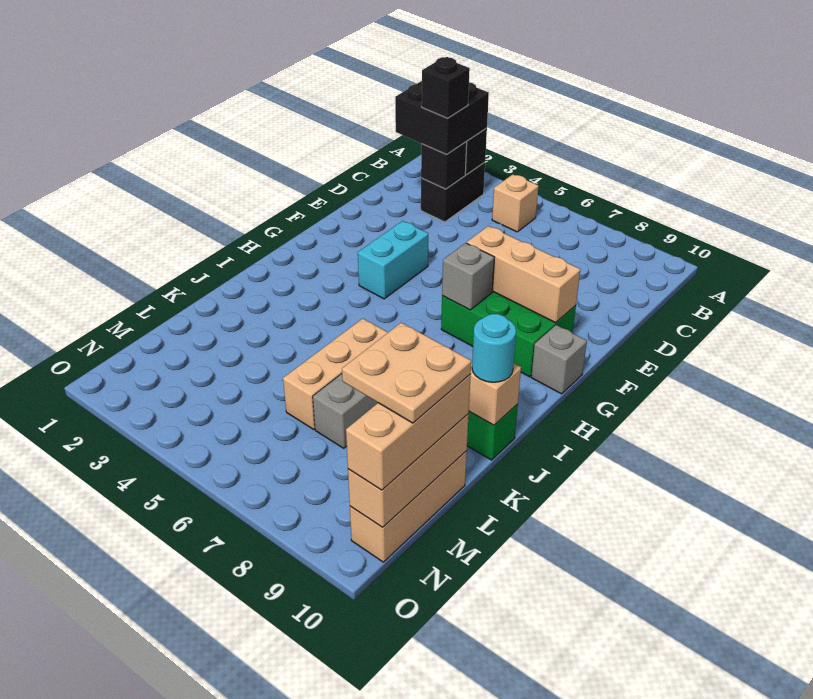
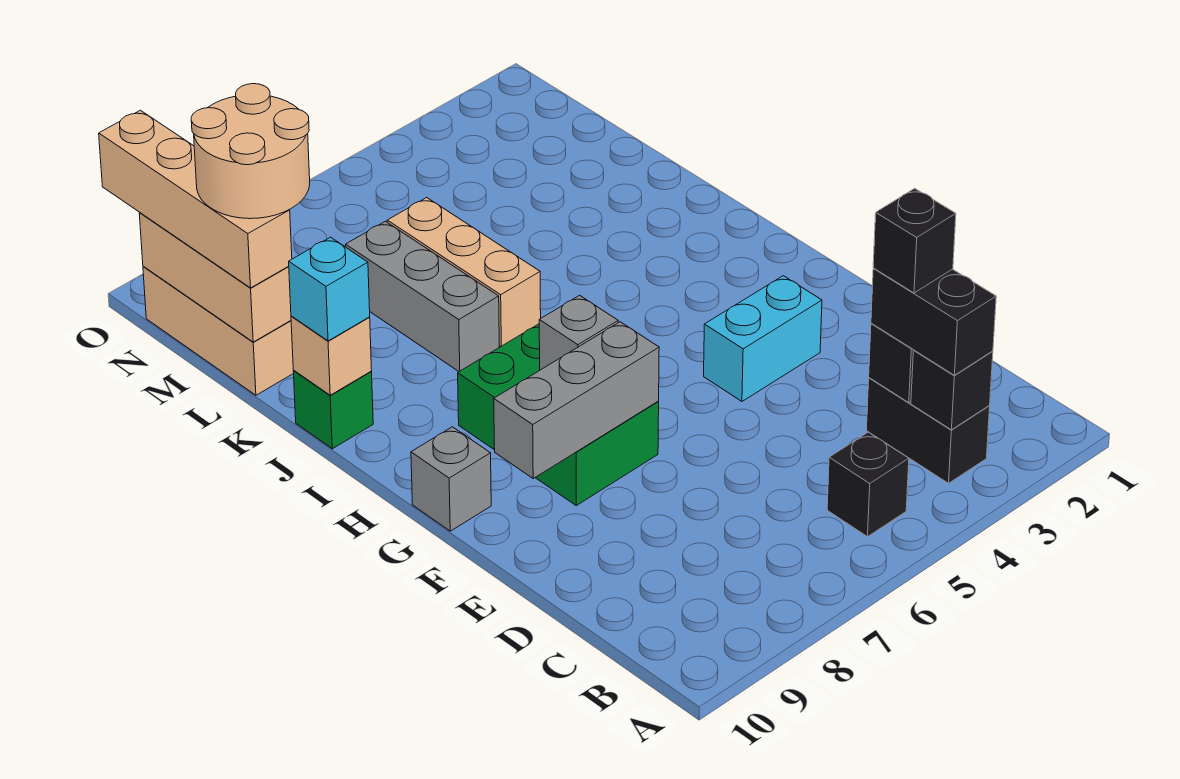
black brick B2:C3 level 3 -> black brick B3:C3 level 3
tan brick B5 level 1 -> black brick B5 level 1
cyan brick F4:G4 level 1 -> cyan brick F3:F4 level 1
green brick F7:G9 level 1 -> green brick F7:H8 level 1
tan brick F7:F9 level 2 -> grey brick F7:F9 level 2
cyan round brick J10 level 3 -> cyan brick J10 level 3
tan plate L9:M10 level 4 -> tan round brick L9:M10 level 4
tan brick L10:N10 level 3 -> tan brick L10:O10 level 3

